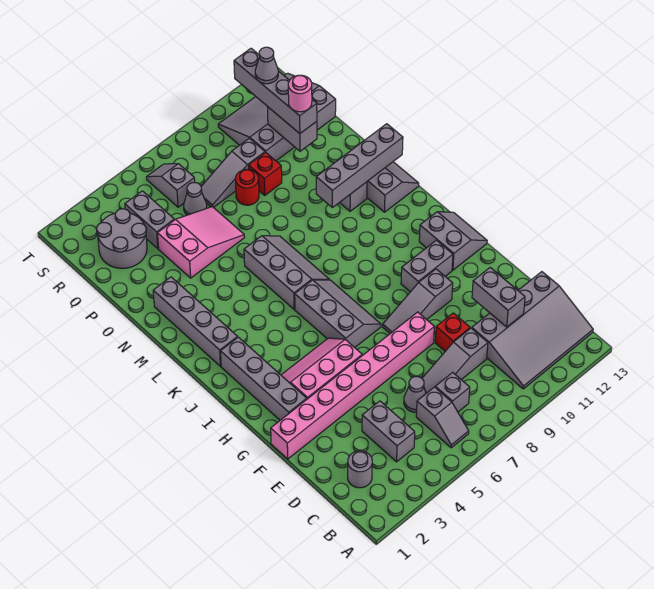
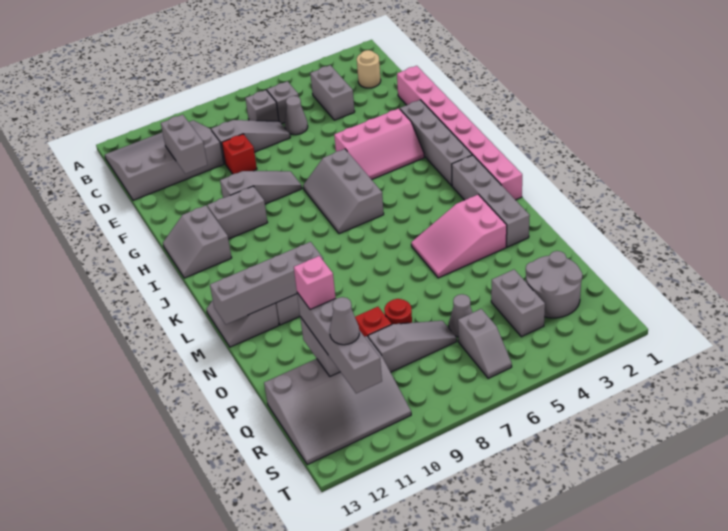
grey round brick C2 level 1 -> tan round brick C2 level 1
pink brick F1:F8 level 1 -> pink brick E1:L1 level 1
grey slope K6:M7 level 1 top 6 -> none
pink slope O4:P6 level 1 top 4 -> pink slope M3:N5 level 1 top 3
pink round brick P11 level 4 -> pink brick P11 level 4

